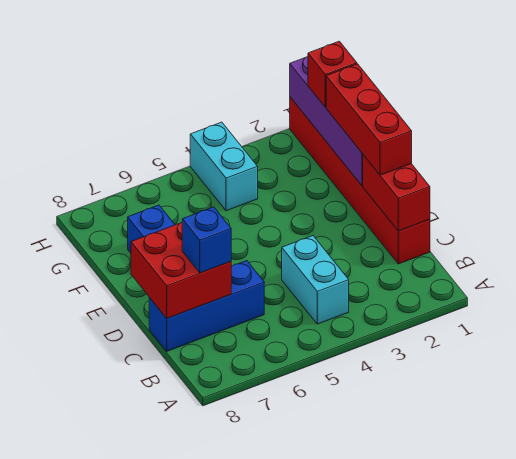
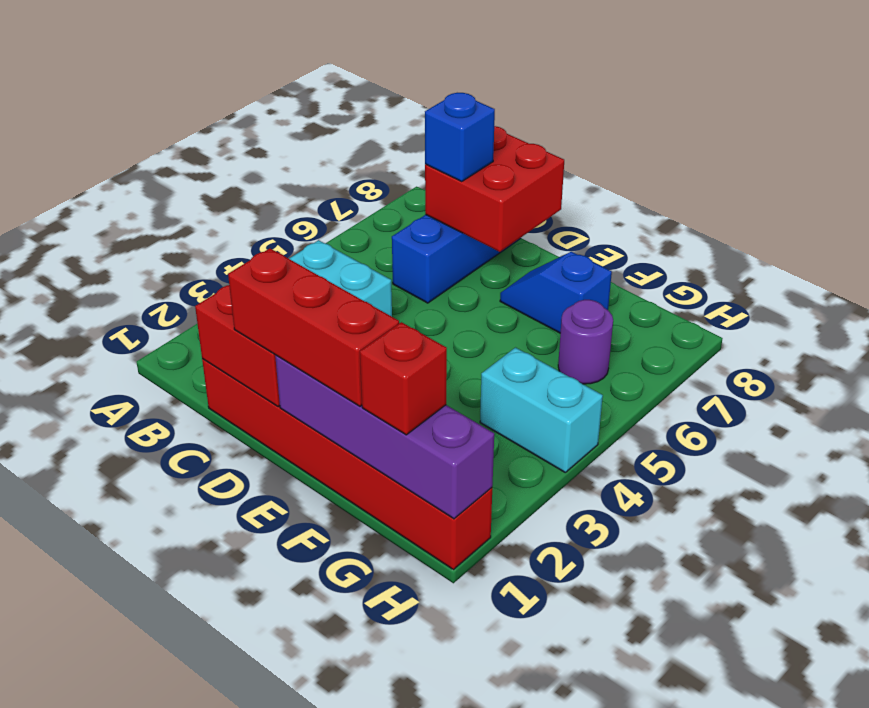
none -> purple round brick G6 level 1

